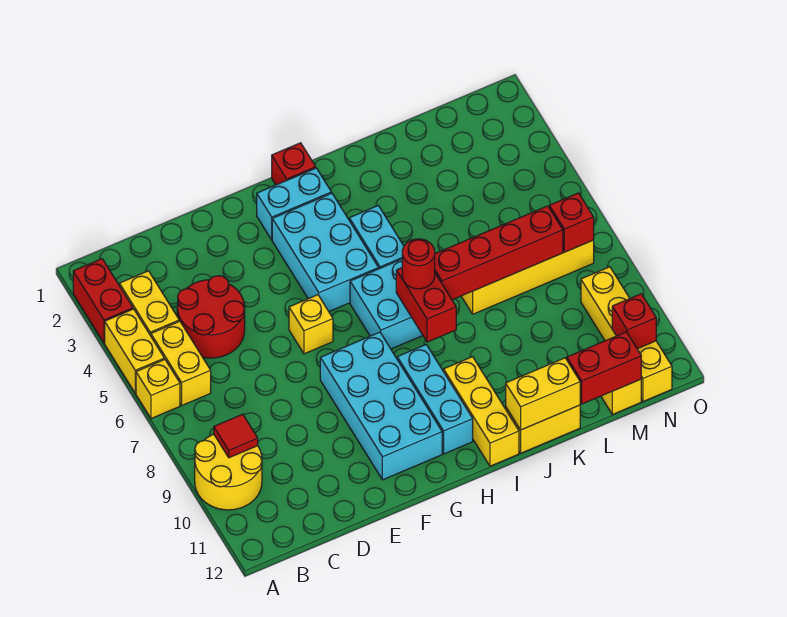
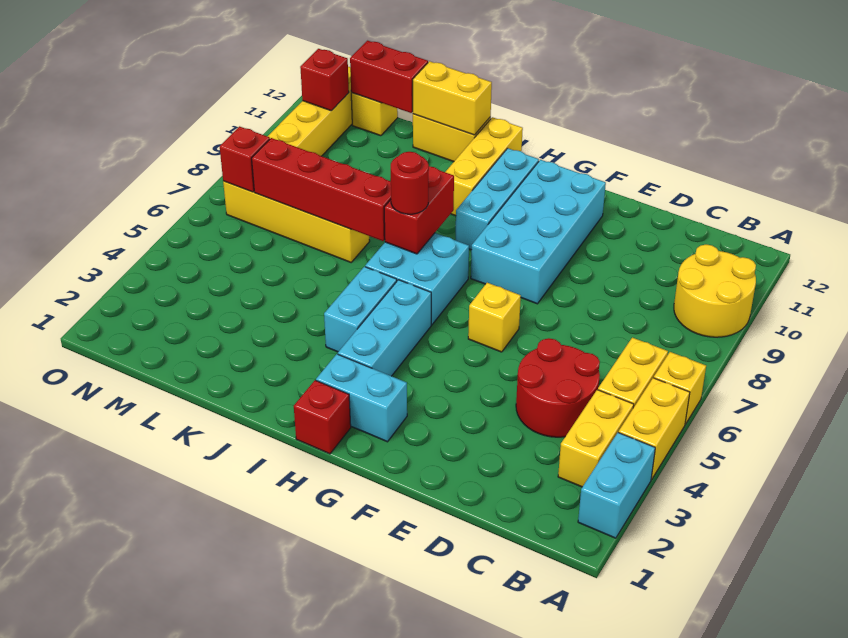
red brick A2:A3 level 1 -> cyan brick A2:A3 level 1
red tile B9 level 2 -> none
cyan brick G3:H5 level 1 -> cyan brick H3:H5 level 1

